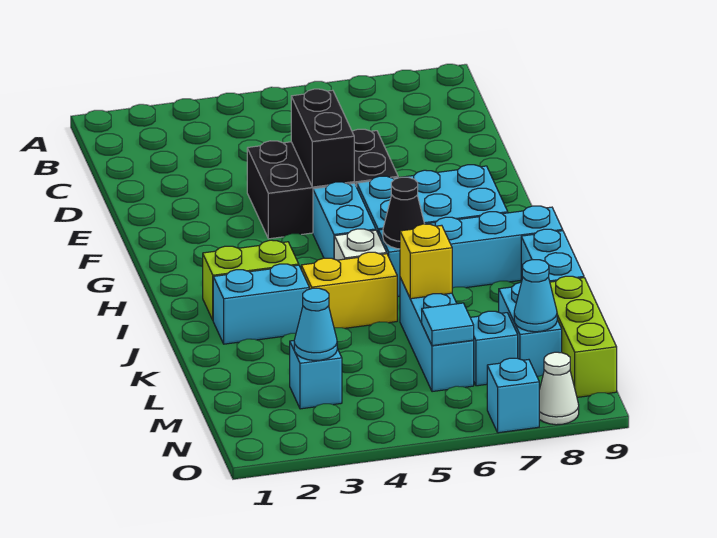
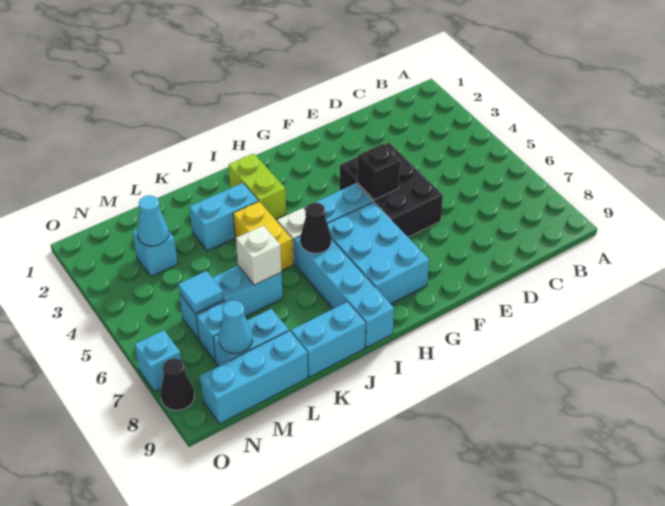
black brick E5:F5 level 2 -> black brick F5 level 2
cyan brick J2:J3 level 1 -> cyan brick J3:K3 level 1
yellow brick K6 level 2 -> white brick K6 level 2
lime brick L9:N9 level 1 -> cyan brick L9:N9 level 1
white cone O8 level 1 -> black cone O8 level 1

